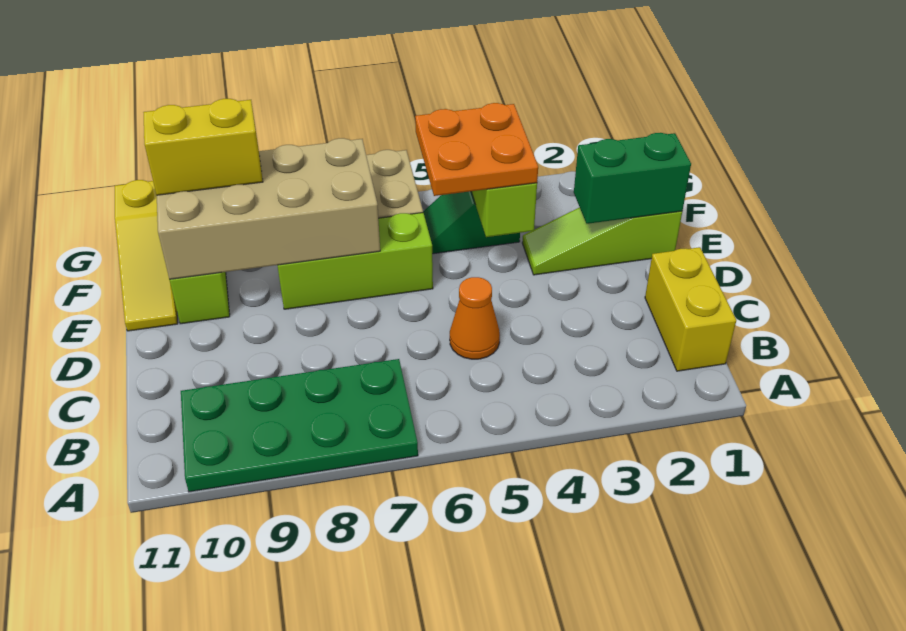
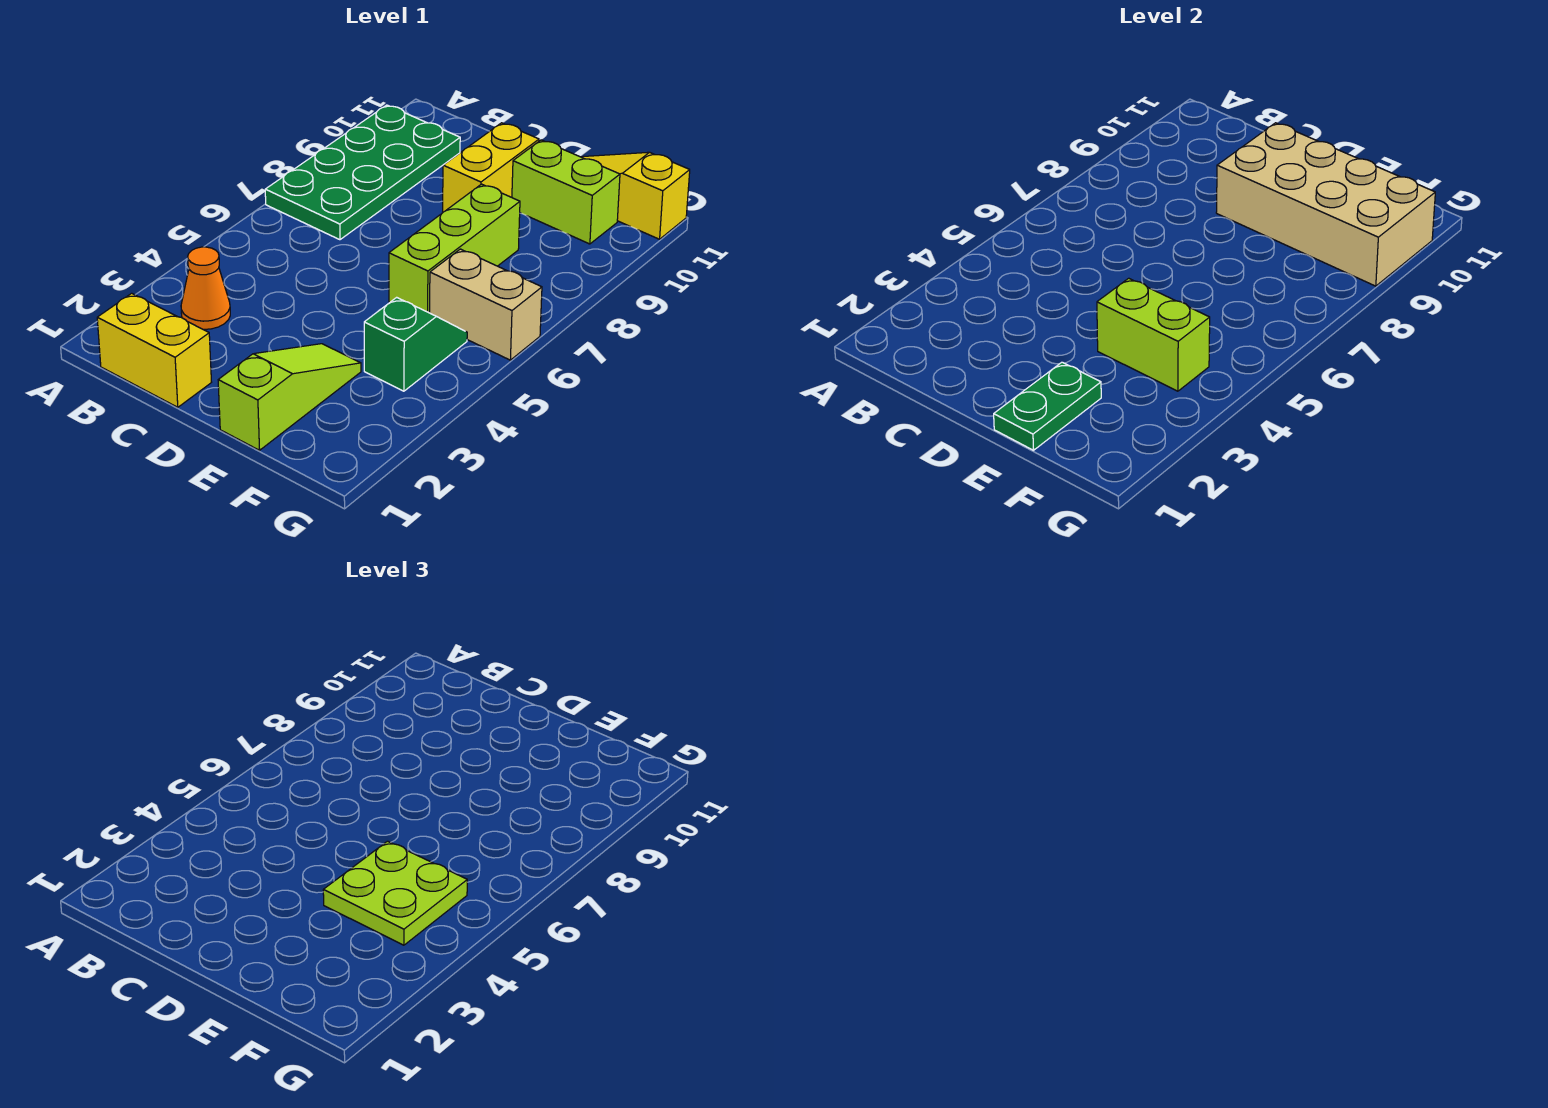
orange cone C5 level 1 -> orange cone B3 level 1
green brick E1:E2 level 2 -> green plate E1:E2 level 2
orange plate E4:F5 level 3 -> lime plate E4:F5 level 3
tan brick E7:F10 level 2 -> tan brick D9:G10 level 2
yellow brick F9:F10 level 3 -> yellow brick D9:D10 level 1

